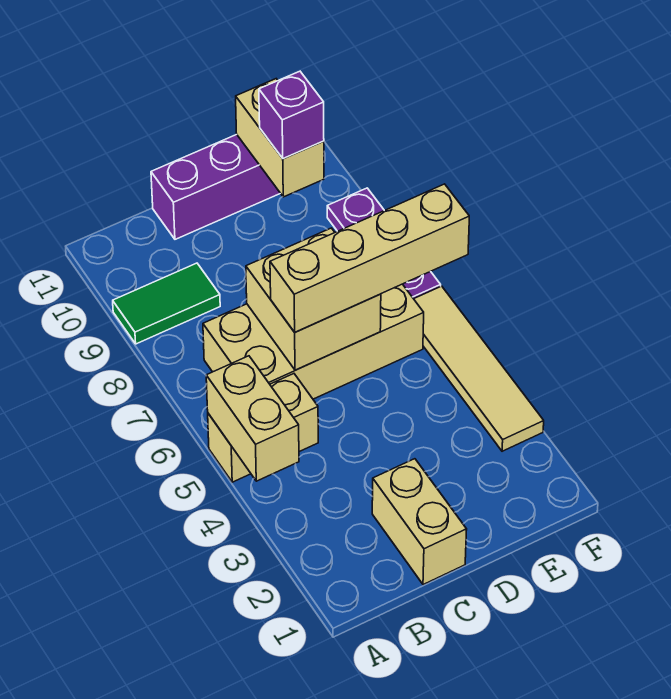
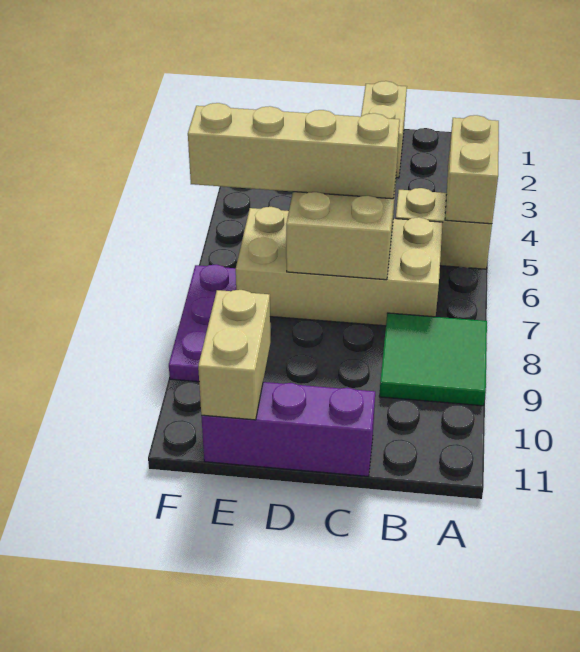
green tile A9:B9 level 1 -> green tile A8:B9 level 1
purple brick E10 level 3 -> none
tan tile F3:F6 level 1 -> none

